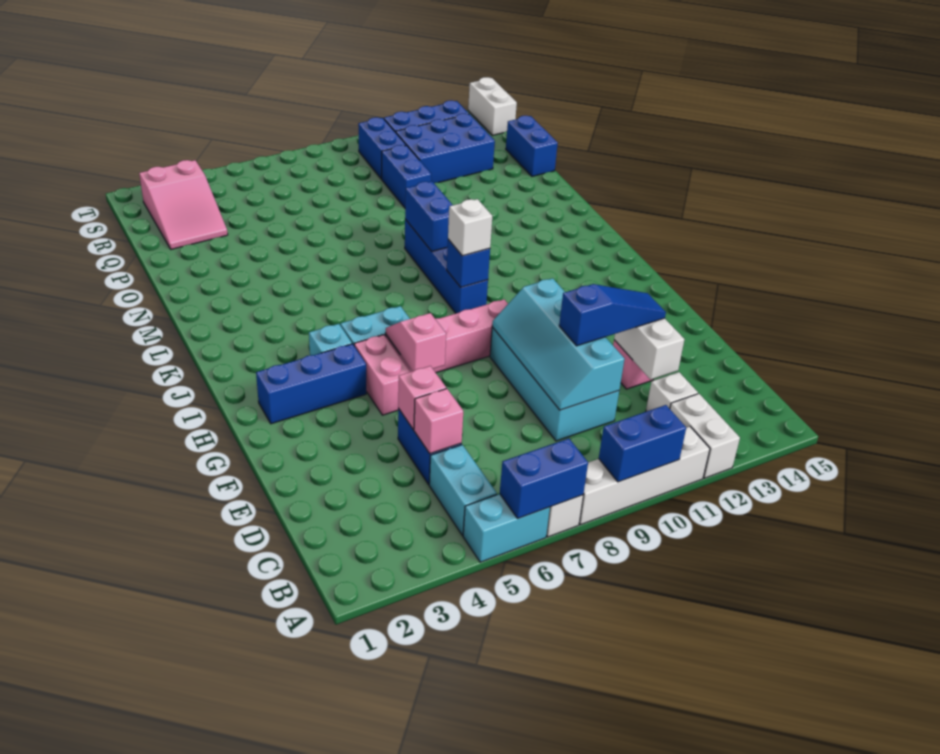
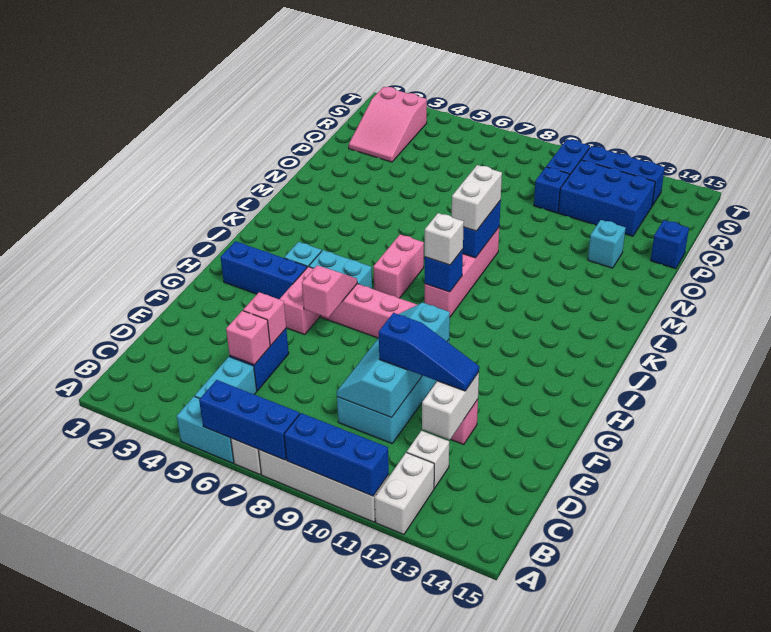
blue brick A6:A7 level 2 -> blue brick A6:A8 level 2
blue brick A9:A10 level 2 -> blue brick A9:A11 level 2
none -> pink brick J7:K7 level 1
blue brick J9:M9 level 1 -> pink brick J9:M9 level 1
none -> cyan brick O13 level 1
blue brick P10:Q10 level 1 -> blue brick Q10 level 1
blue brick P15:Q15 level 1 -> blue brick P15 level 1
white brick S15:T15 level 1 -> white brick L9:M9 level 3

